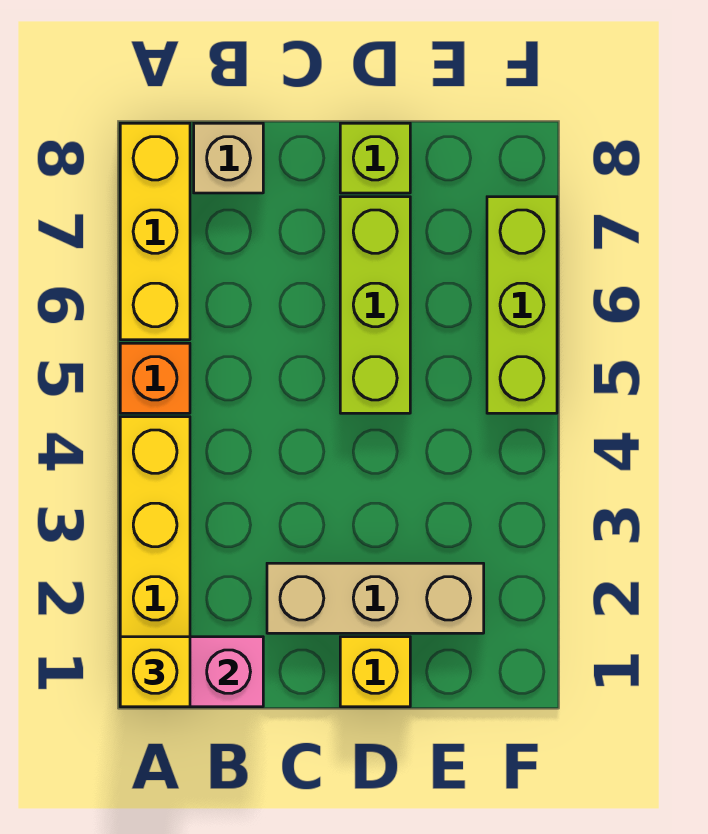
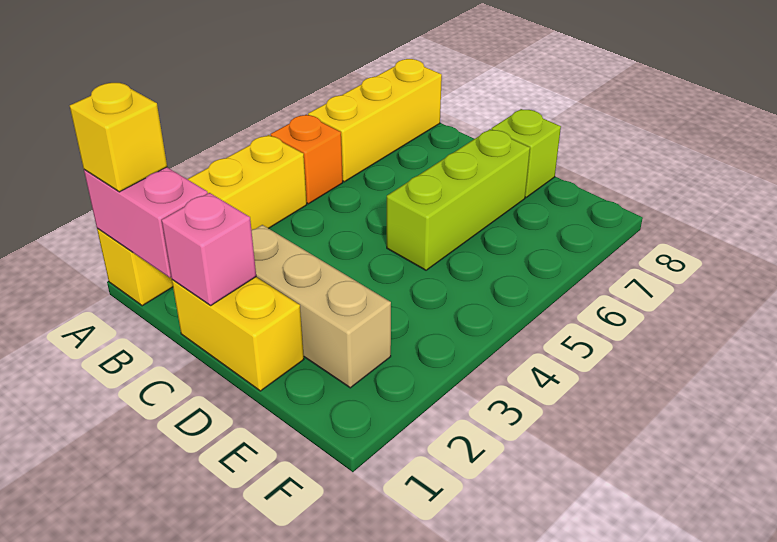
tan brick B8 level 1 -> none
none -> pink brick C1 level 2
yellow brick D1 level 1 -> yellow brick C1:D1 level 1
lime brick F5:F7 level 1 -> none

